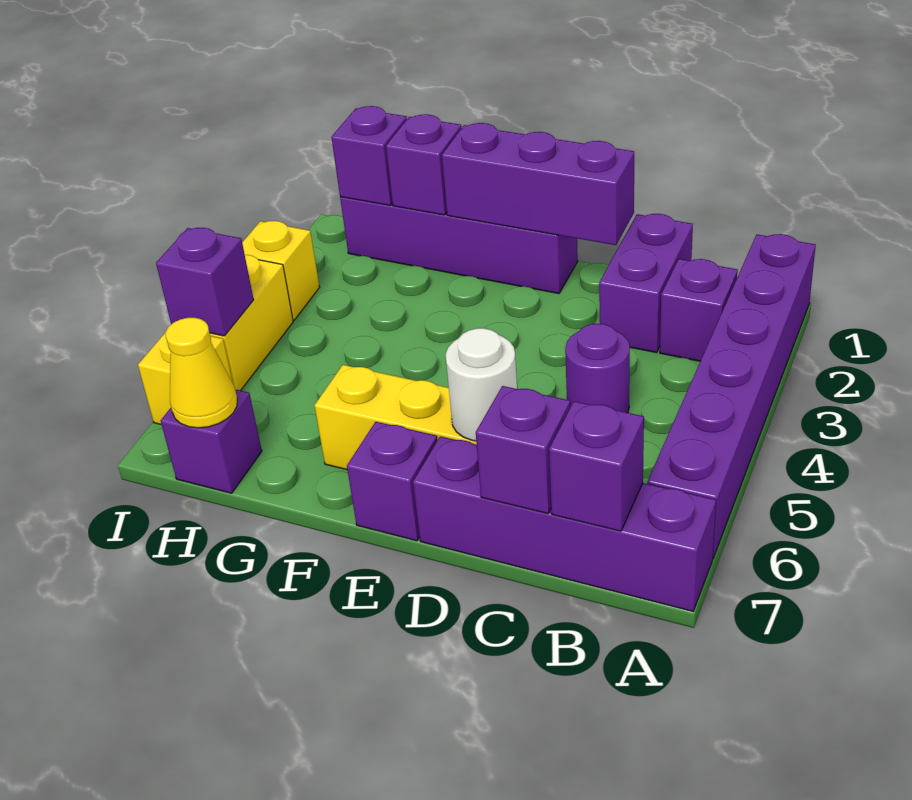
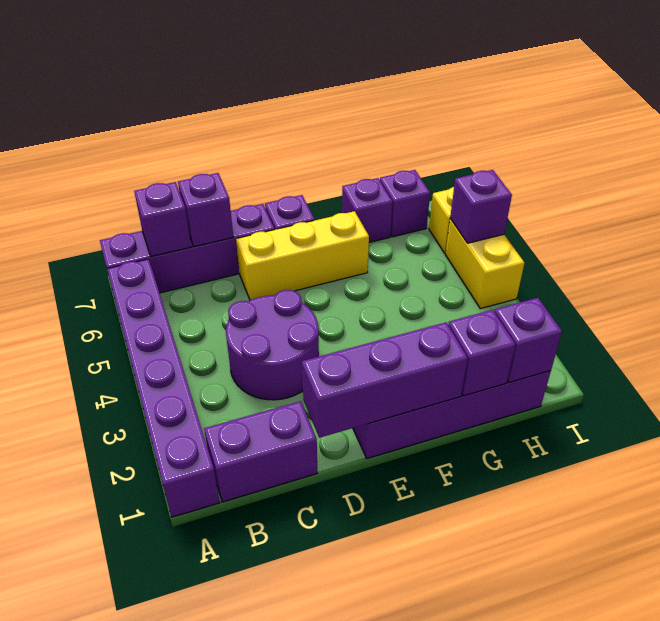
purple brick B2 level 1 -> purple brick G7 level 1
purple brick C1:C2 level 1 -> purple brick B1:C1 level 1
purple round brick C4 level 1 -> purple round brick C3:D4 level 1
white round brick D6 level 2 -> none
yellow cone H7 level 2 -> none
yellow brick I3 level 1 -> none

